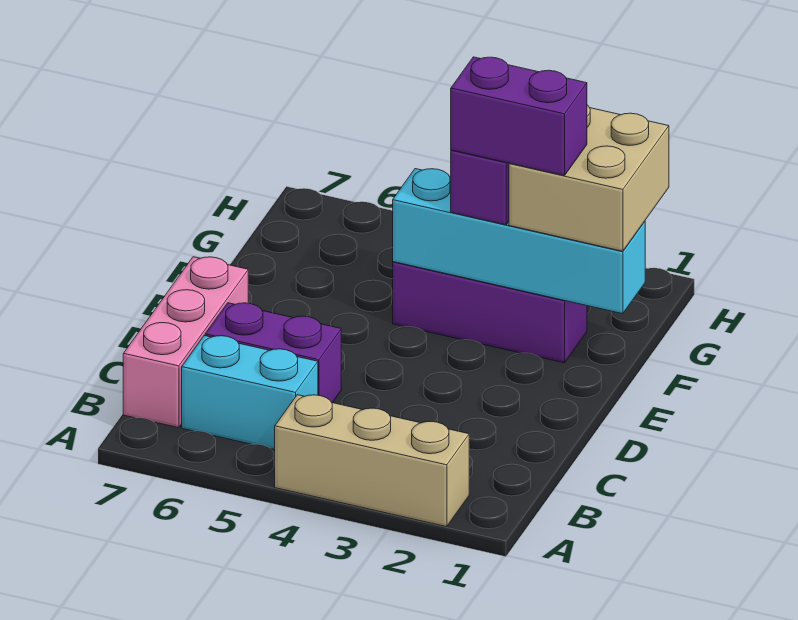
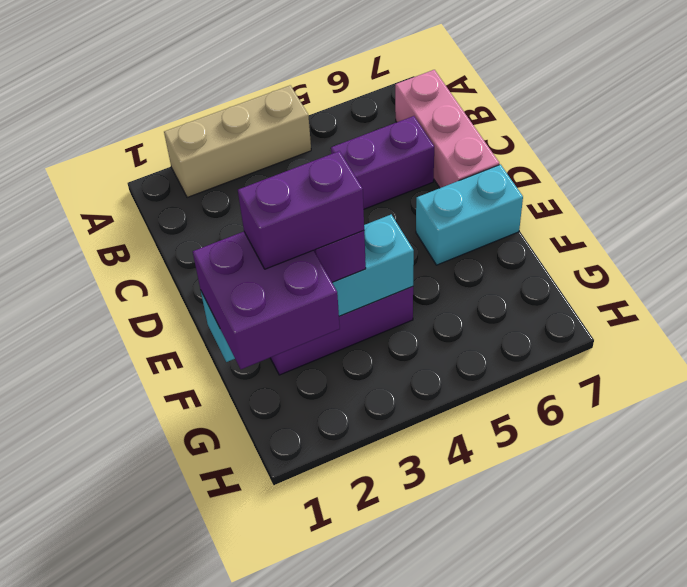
cyan brick B5:B6 level 1 -> cyan brick E6:E7 level 1
tan brick F1:G2 level 3 -> purple brick F1:G2 level 3

